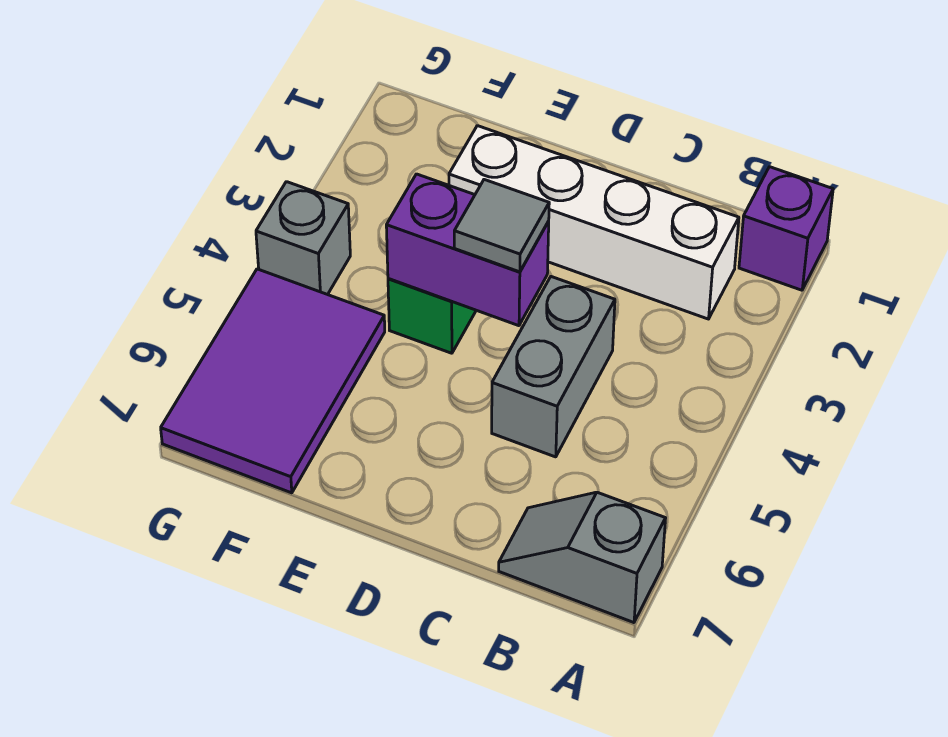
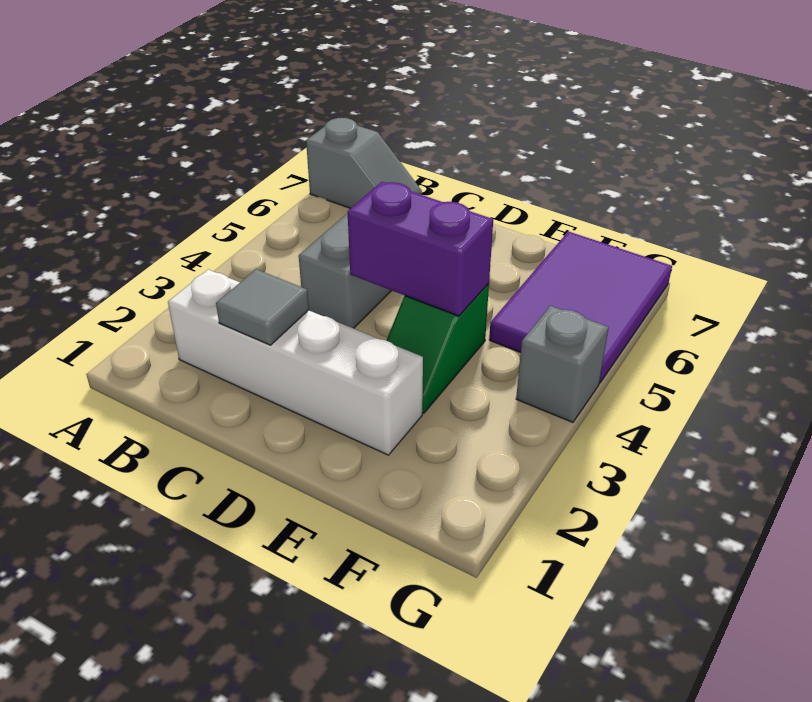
purple brick A1 level 1 -> none
grey tile D4 level 3 -> grey tile C2 level 2

